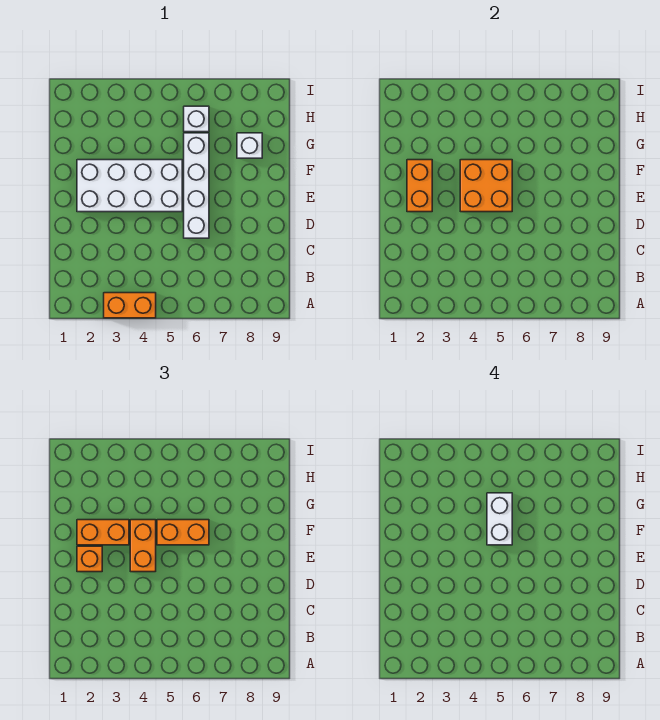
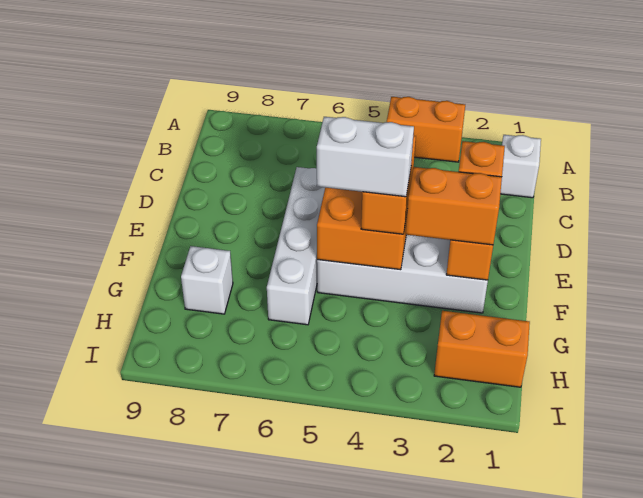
orange brick F5:F6 level 3 -> orange brick H1:H2 level 1
white brick F5:G5 level 4 -> white brick F4:F5 level 4
white brick H6 level 1 -> white brick B1 level 1

